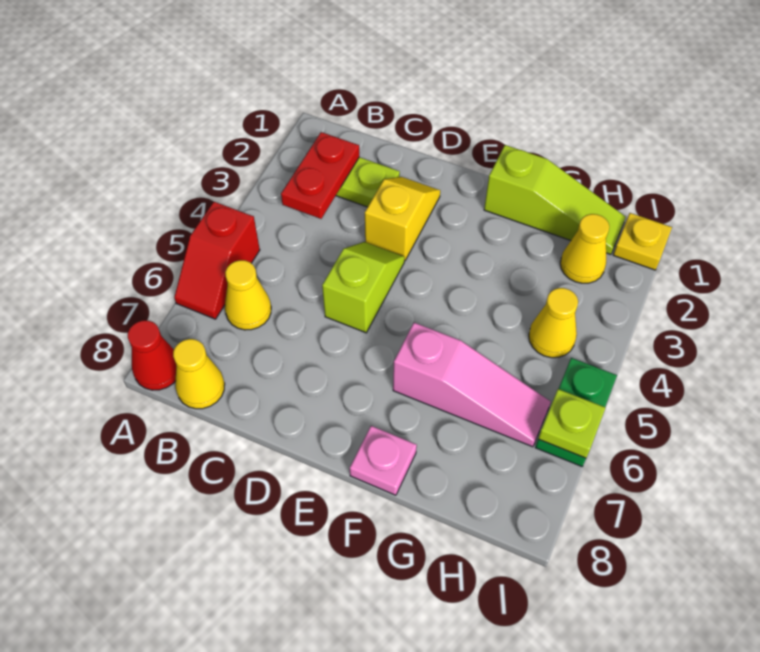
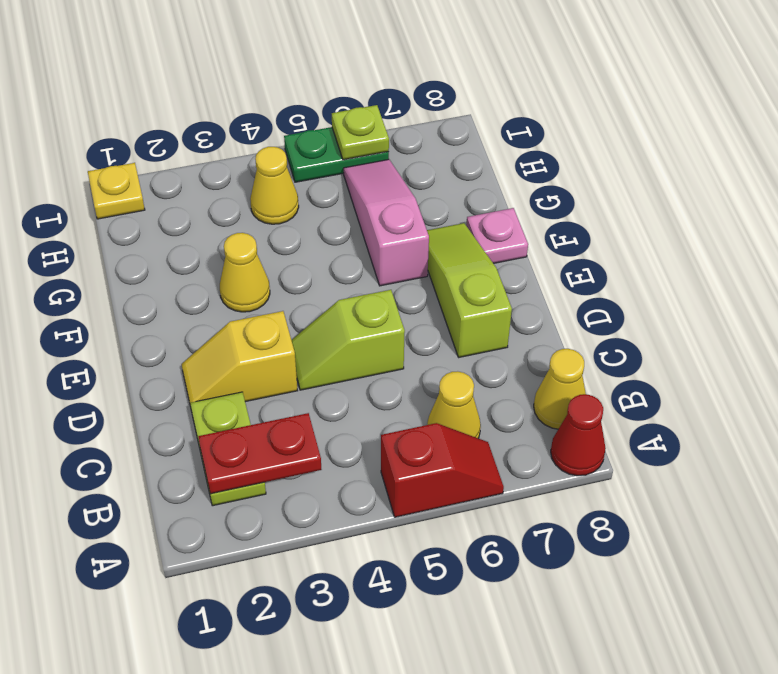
lime slope F1:H1 level 1 top F -> lime slope D7:F7 level 1 top D
yellow cone H2 level 1 -> yellow cone F3 level 1

